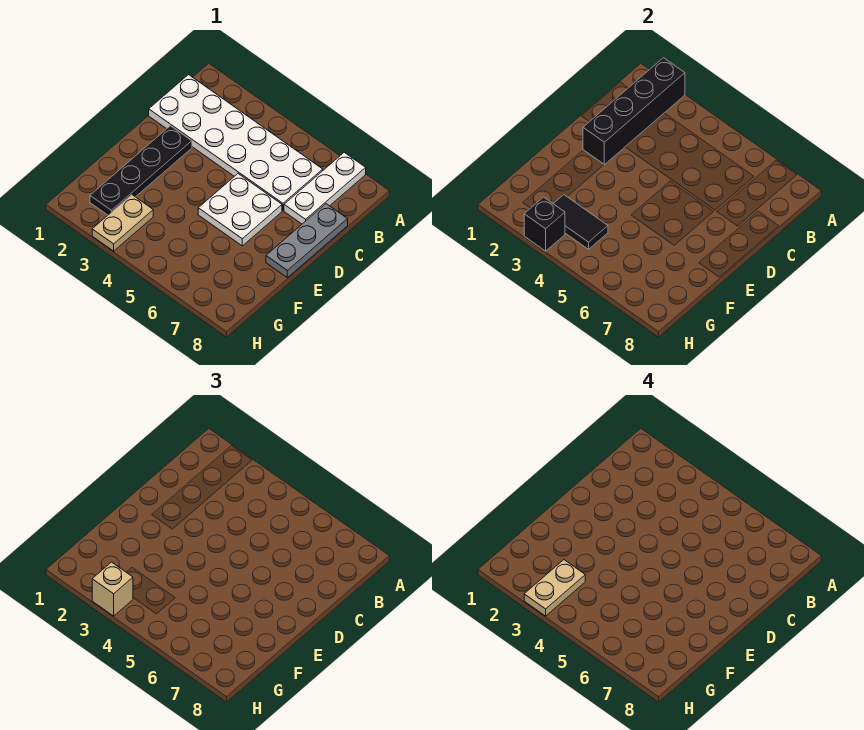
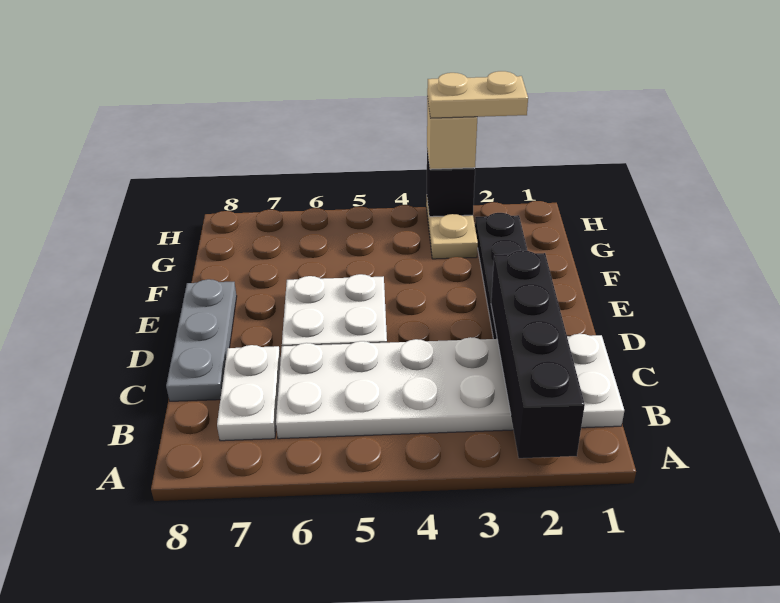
white plate A7:C7 level 1 -> white plate B7:C7 level 1
black tile G3:G4 level 2 -> none
tan plate G3:H3 level 4 -> tan plate H2:H3 level 4

